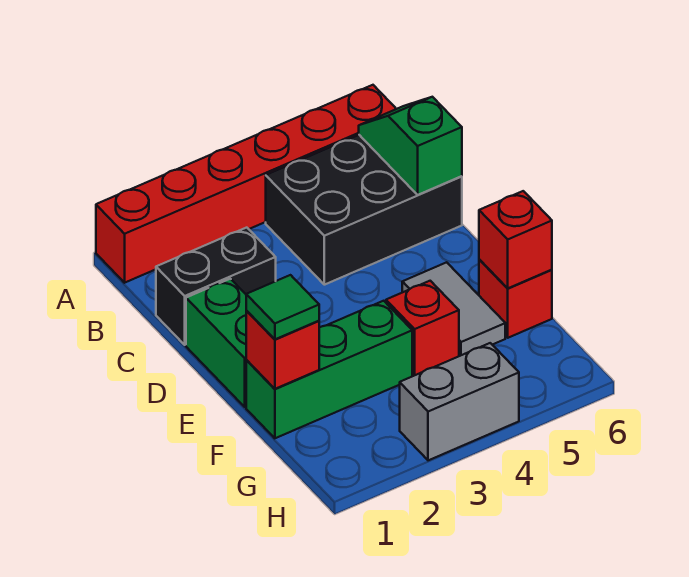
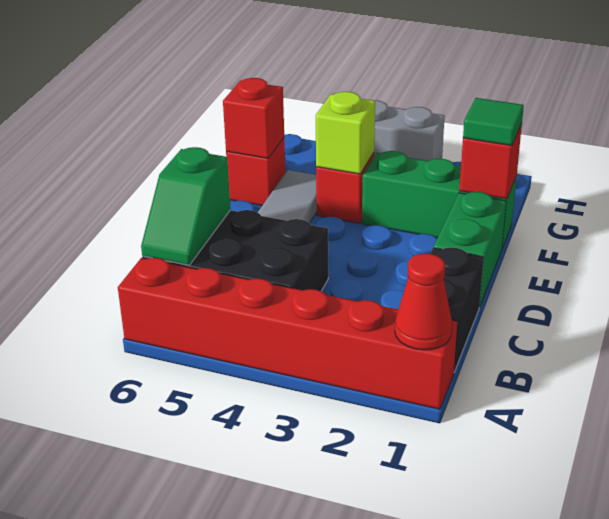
none -> red cone A1 level 2
black brick C1:C2 level 1 -> black brick B1:C1 level 1
none -> lime brick F4 level 2

